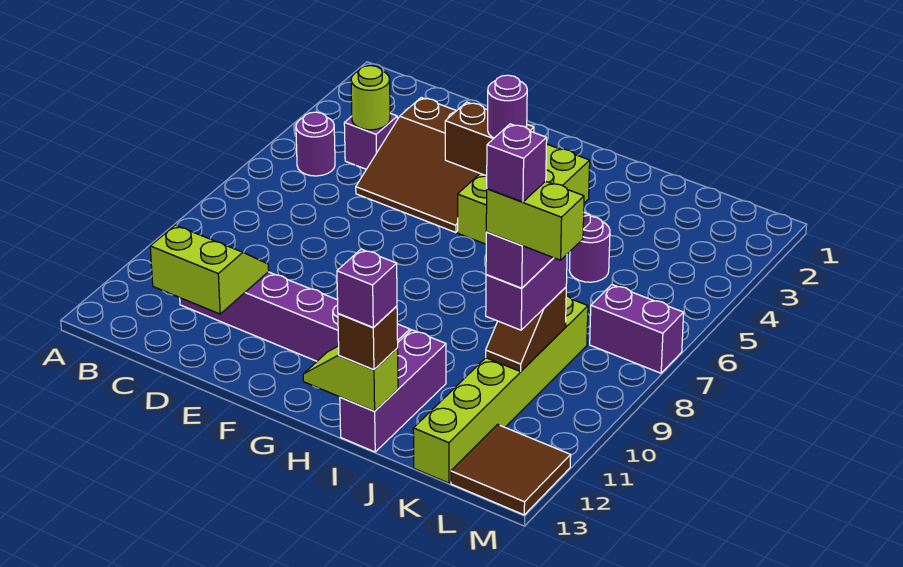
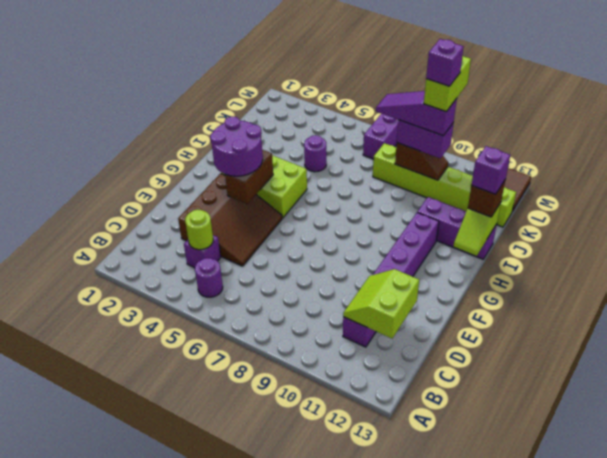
purple round brick G4 level 3 -> purple round brick F3:G4 level 3

